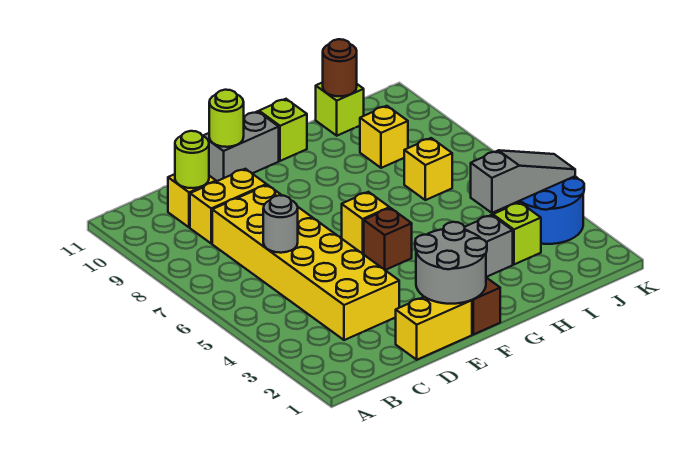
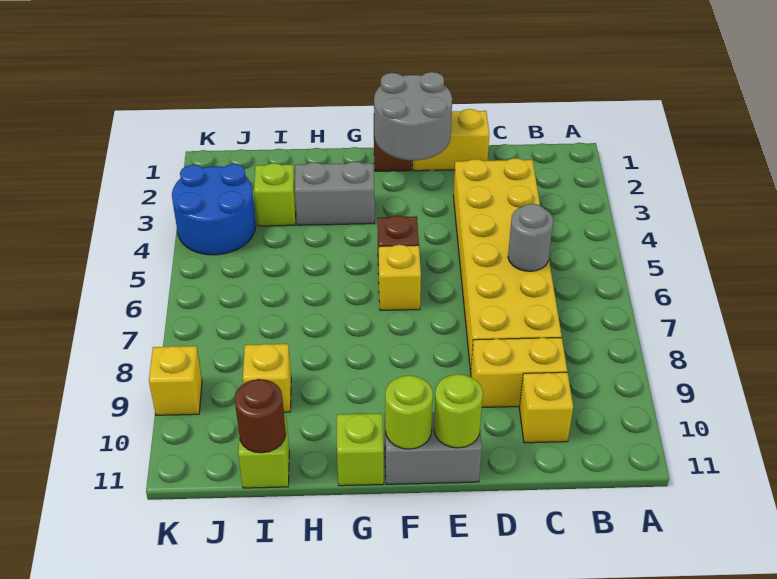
lime round brick C10 level 2 -> lime round brick F11 level 2
grey slope I4:K4 level 2 top I -> none
yellow brick I7 level 1 -> yellow brick K9 level 1

